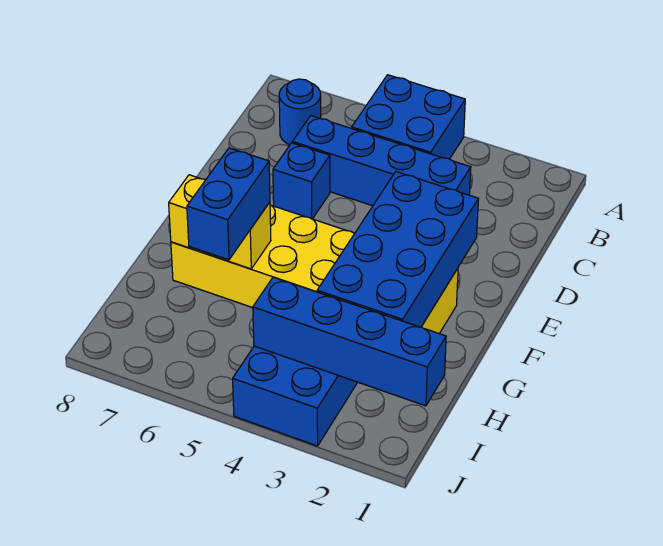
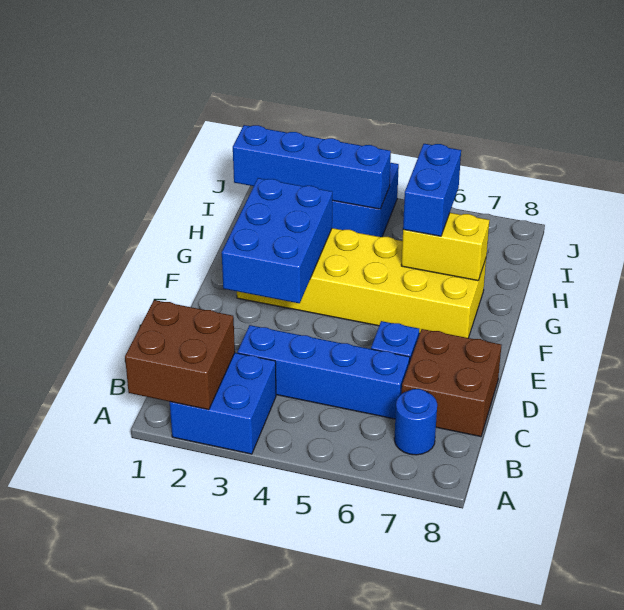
none -> brown brick A1:B2 level 2
blue brick A4:B5 level 1 -> blue brick A2:B3 level 1
none -> brown brick C7:D8 level 1
blue brick E2:H3 level 2 -> blue brick E2:G3 level 2

